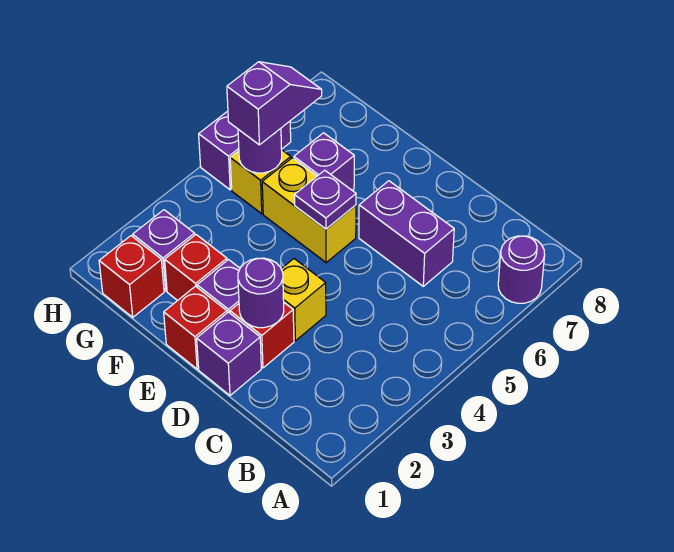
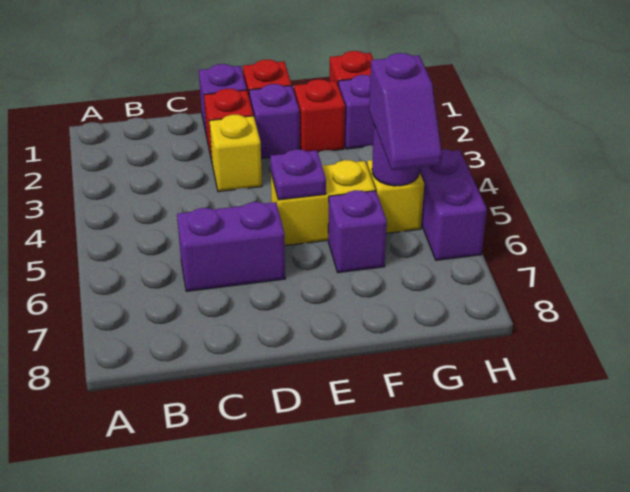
purple round brick A7 level 1 -> none
purple round brick D2 level 2 -> none

